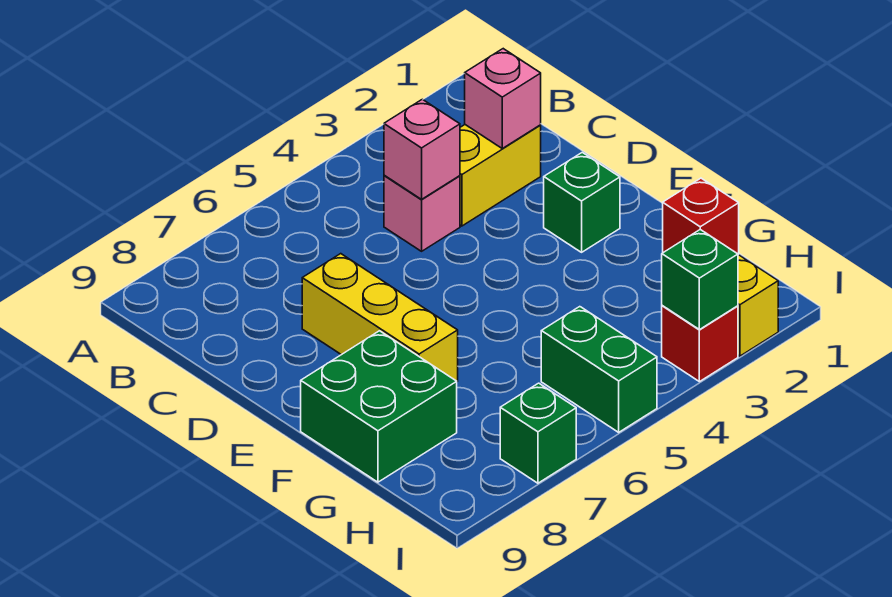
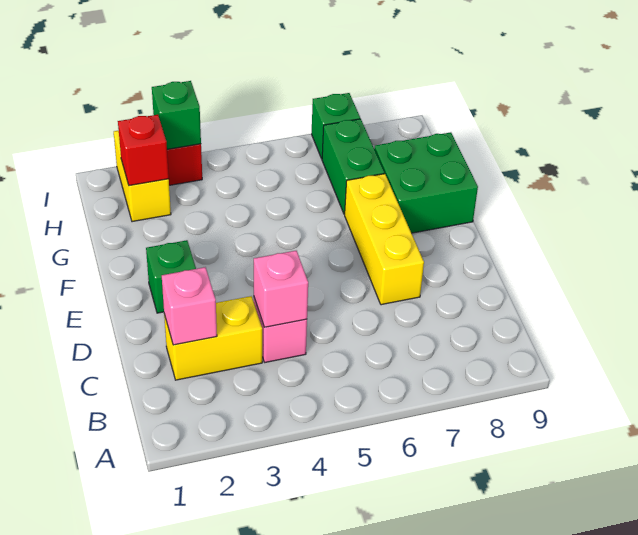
green brick H5:I5 level 1 -> green brick G7:H7 level 1

